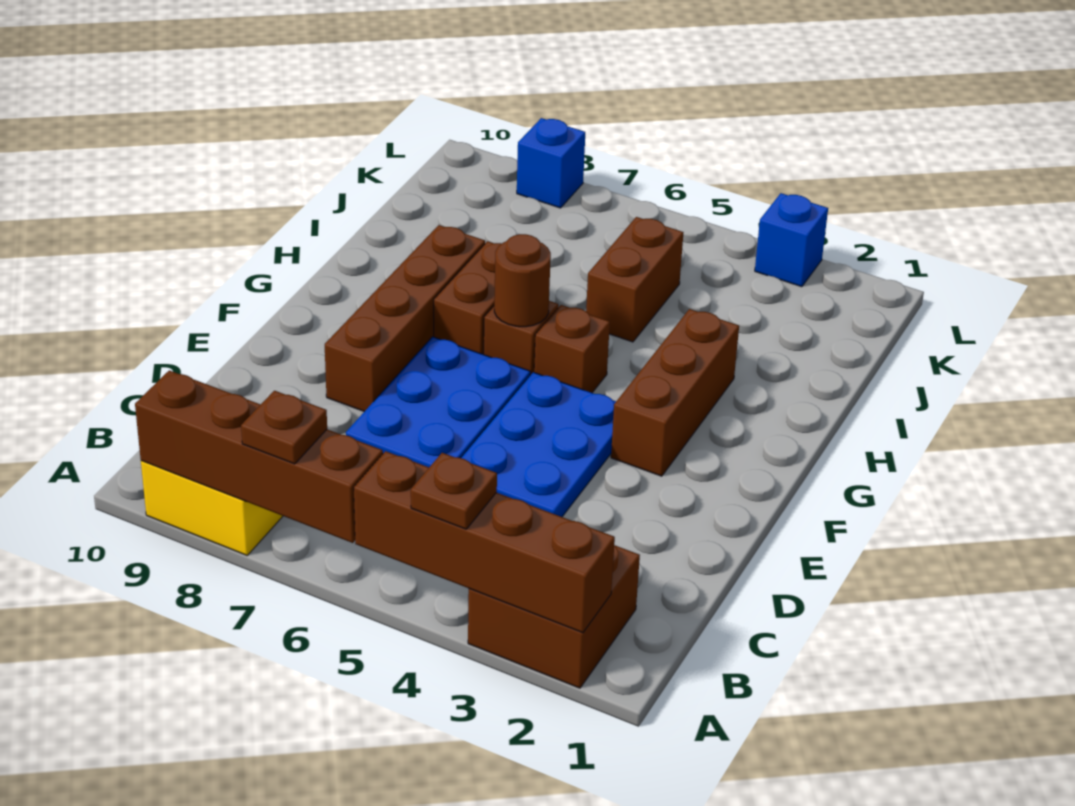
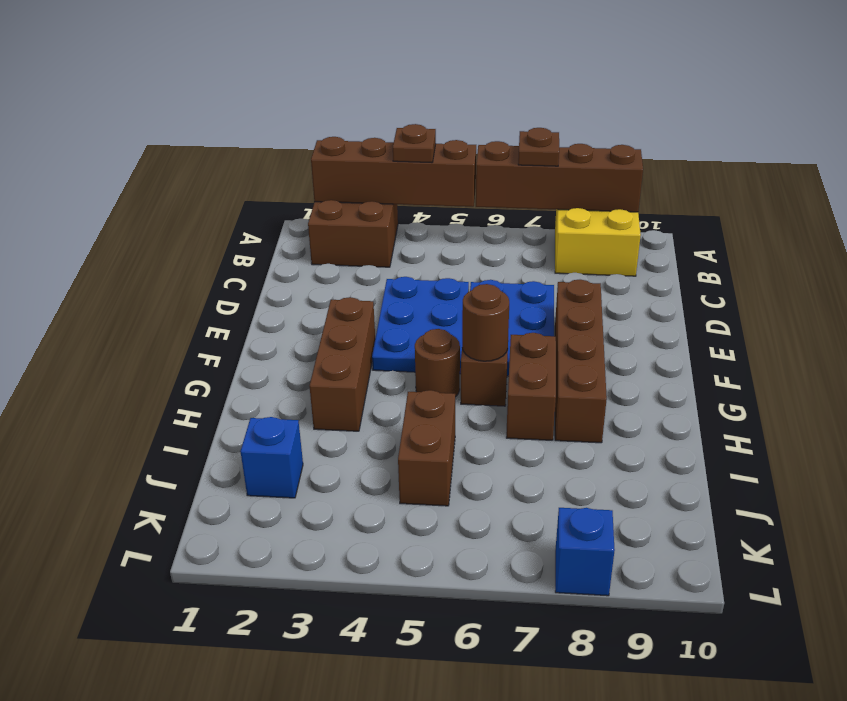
brown brick G5 level 1 -> brown round brick G5 level 1
blue brick L3 level 1 -> blue brick J2 level 1

